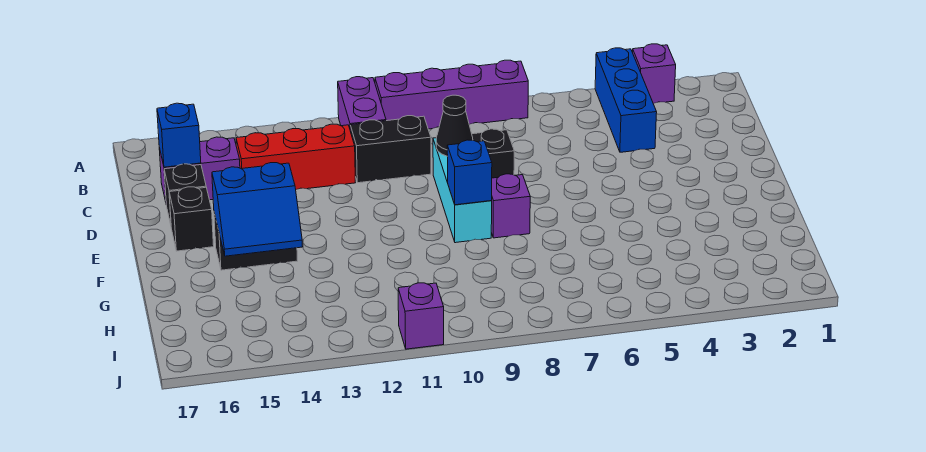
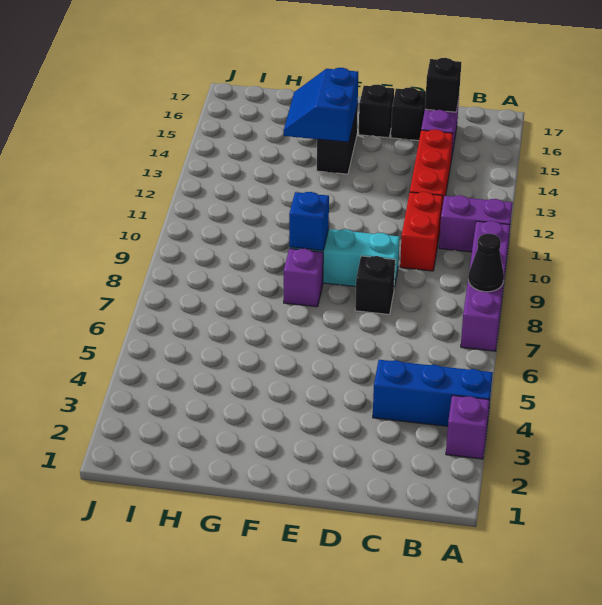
black brick C10:C11 level 1 -> red brick C10:C11 level 1
blue brick C16 level 2 -> black brick C16 level 2
black cone D9 level 2 -> black cone A8 level 2
purple brick J11 level 1 -> none

